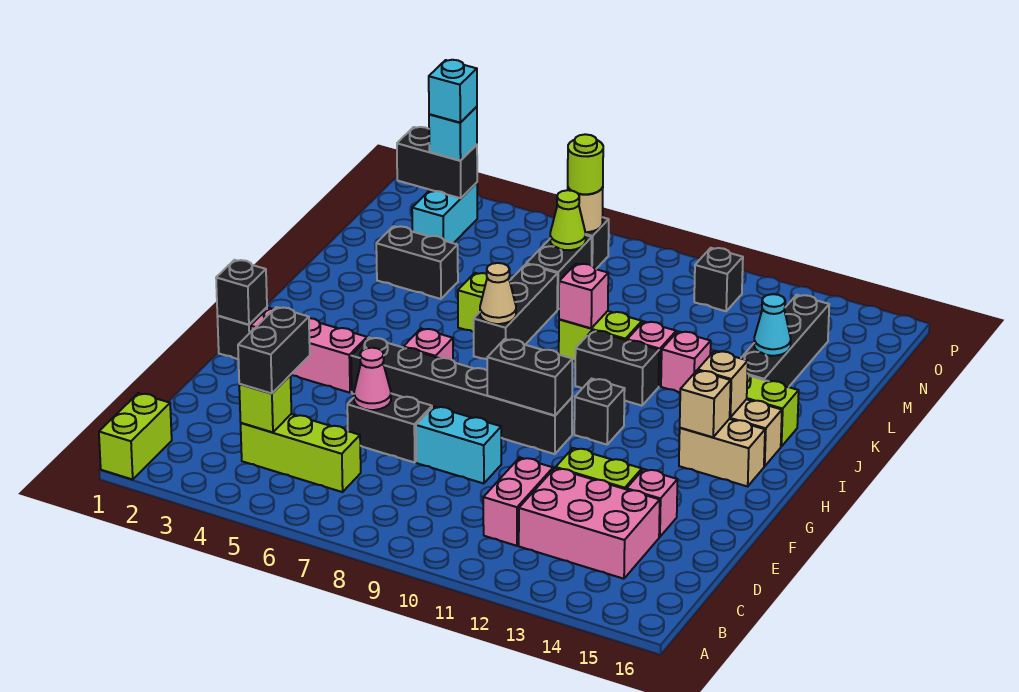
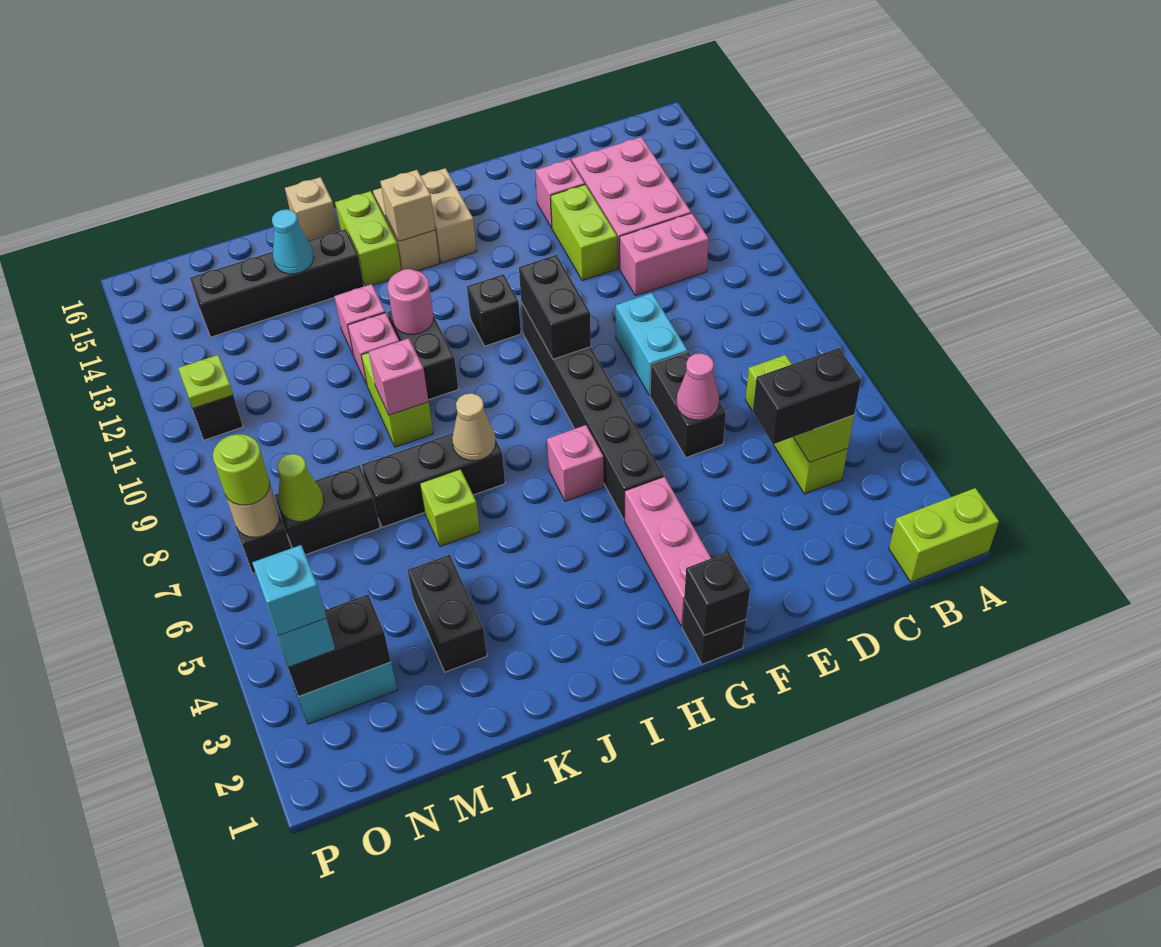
tan brick H14 level 2 -> tan brick K16 level 1
none -> pink round brick J11 level 2
black brick O2:O3 level 2 -> black brick N3:O3 level 2
none -> lime plate O11 level 2

